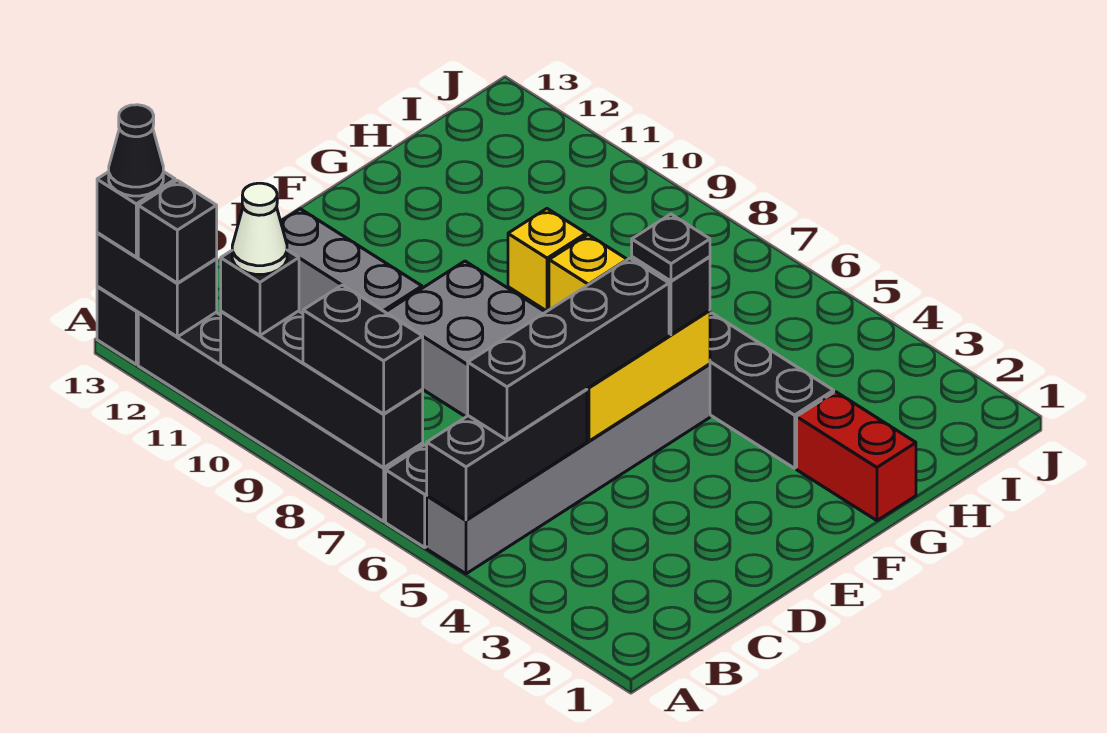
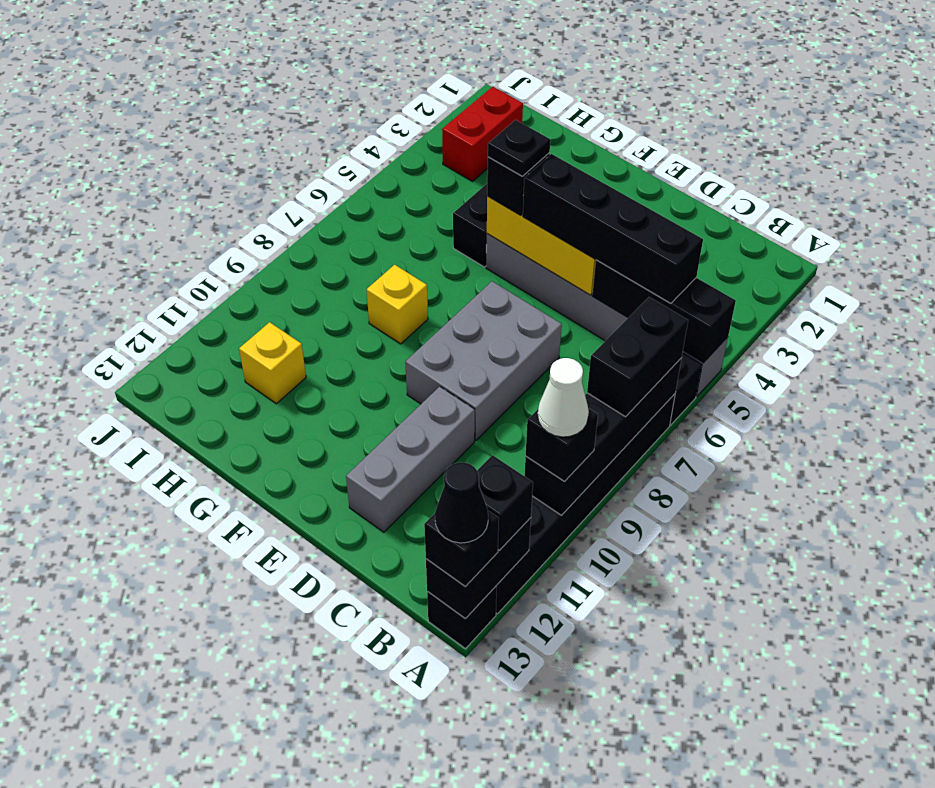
red brick G1:G2 level 1 -> red brick I2:I3 level 1
yellow brick G9 level 1 -> yellow brick H11 level 1

